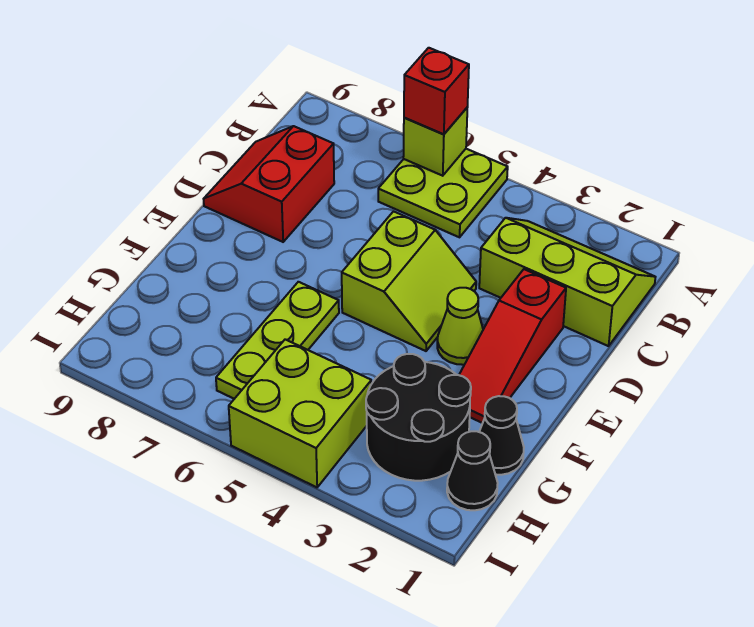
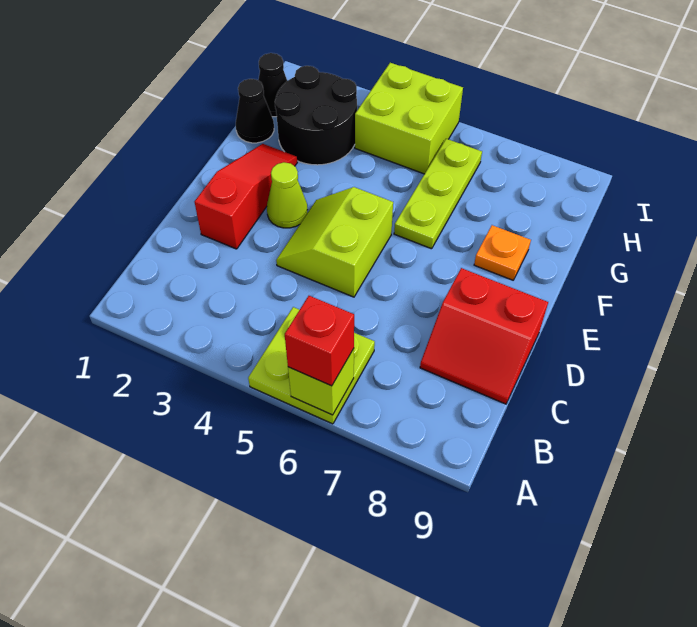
lime slope B1:C3 level 1 top C -> none
red slope C8:D9 level 1 top 8 -> red slope C8:D9 level 1 top D
none -> orange plate F8 level 1

